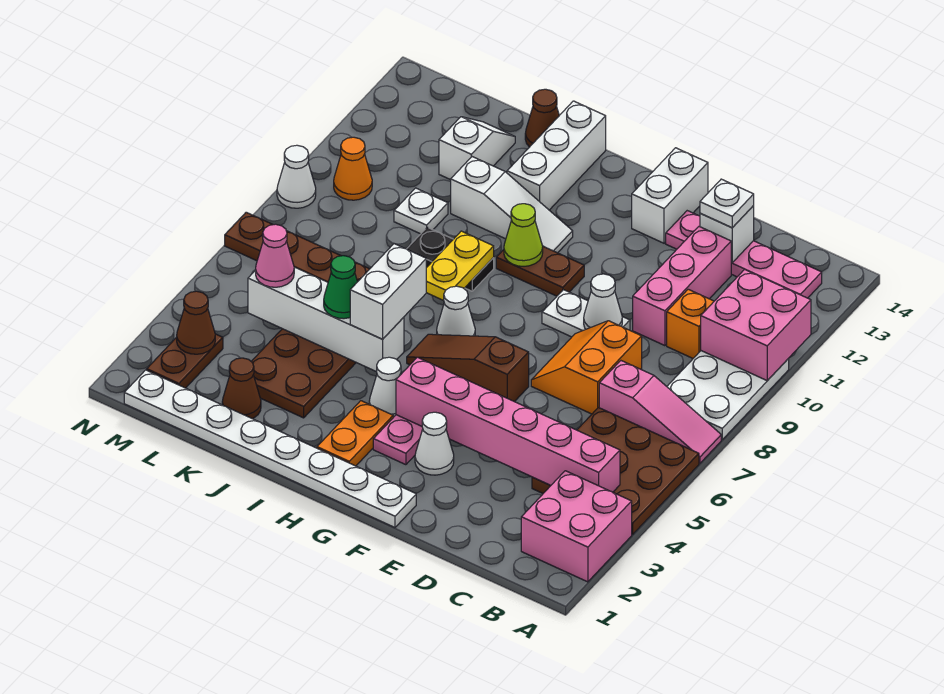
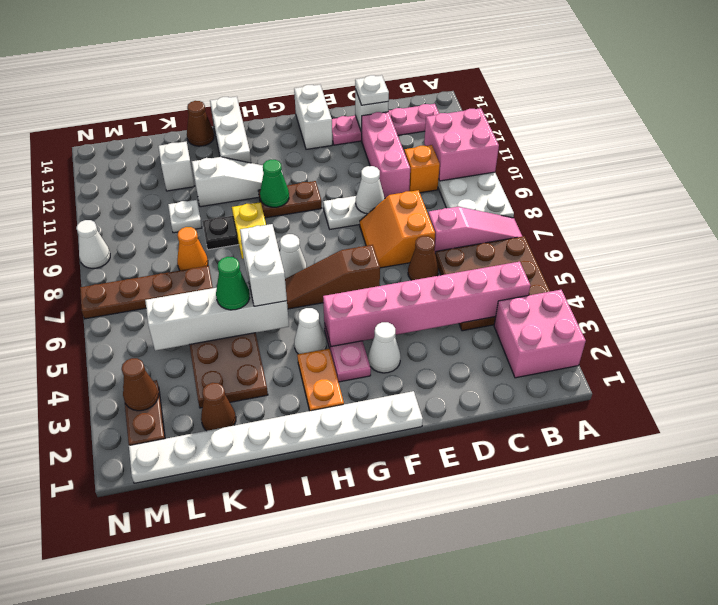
none -> brown cone D6 level 1
lime cone H10 level 2 -> green cone H10 level 2
pink cone L5 level 3 -> none
orange cone M10 level 1 -> orange cone K8 level 1

